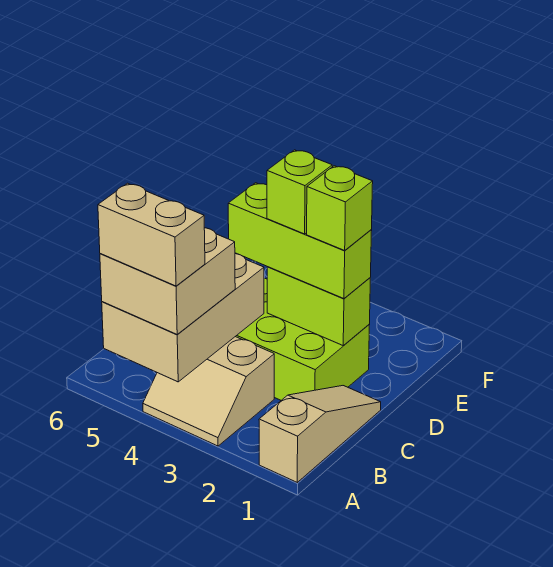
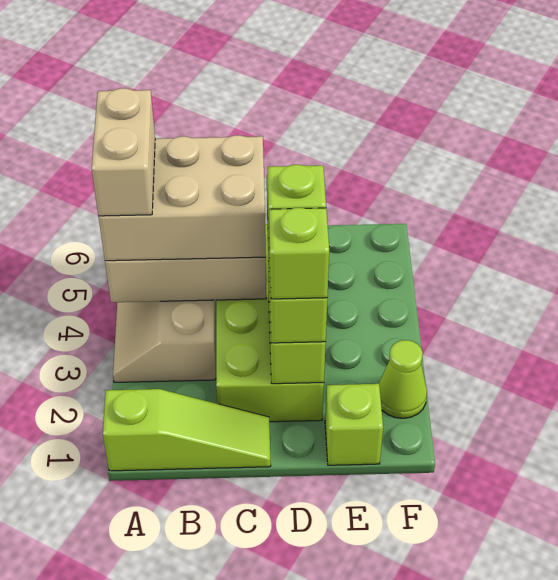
tan slope A1:C1 level 1 top A -> lime slope A1:C1 level 1 top A
tan brick A4:B5 level 3 -> tan brick A4:C5 level 3
none -> lime brick E1 level 1
none -> lime cone F2 level 1

